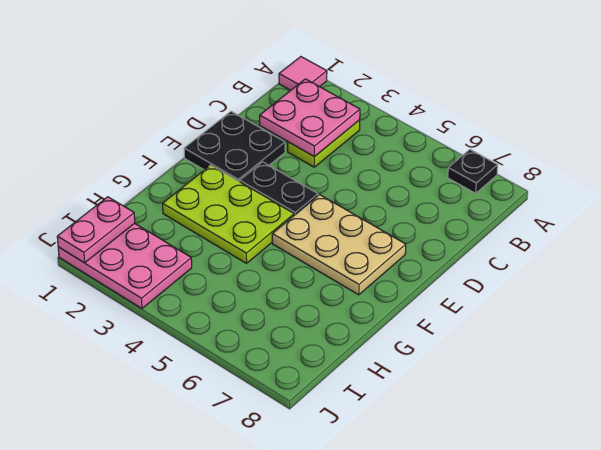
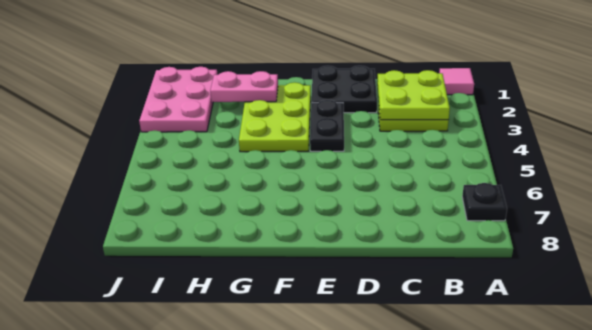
pink plate B2:C3 level 2 -> lime plate B2:C3 level 2
tan plate E5:F7 level 1 -> none
pink plate I1:J1 level 2 -> pink plate G2:H2 level 2

